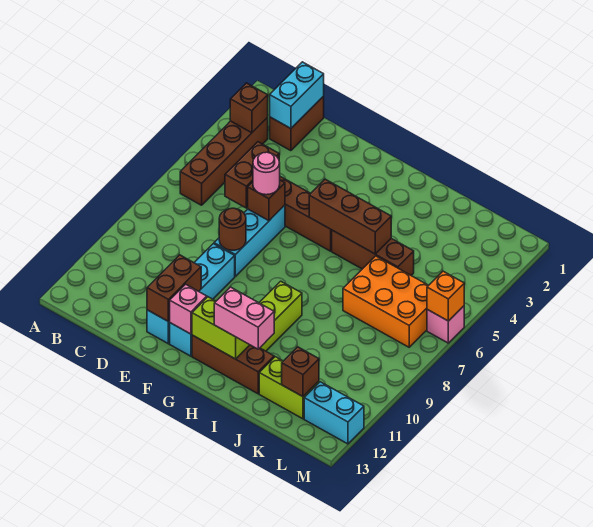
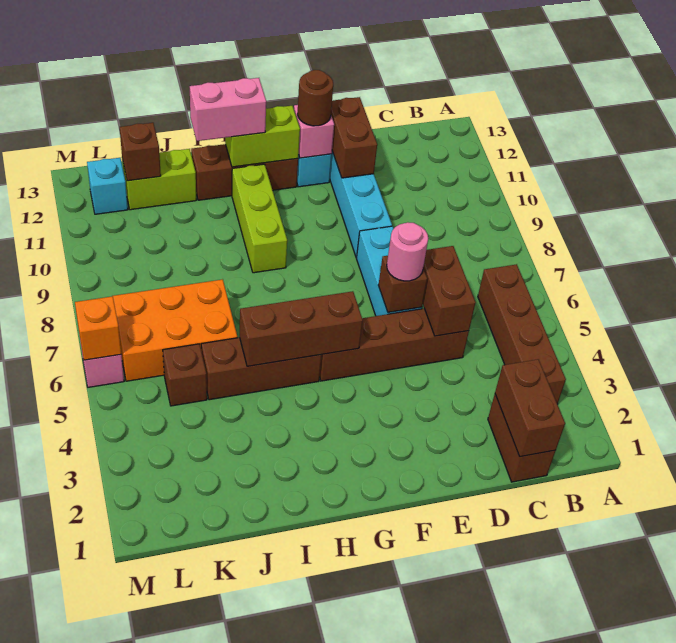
brown brick B3 level 2 -> brown brick K5 level 1
cyan brick C1:C2 level 2 -> brown brick C1:C2 level 2
brown round brick E8 level 2 -> brown round brick F12 level 3
cyan brick L12:M12 level 1 -> cyan brick L12 level 1

